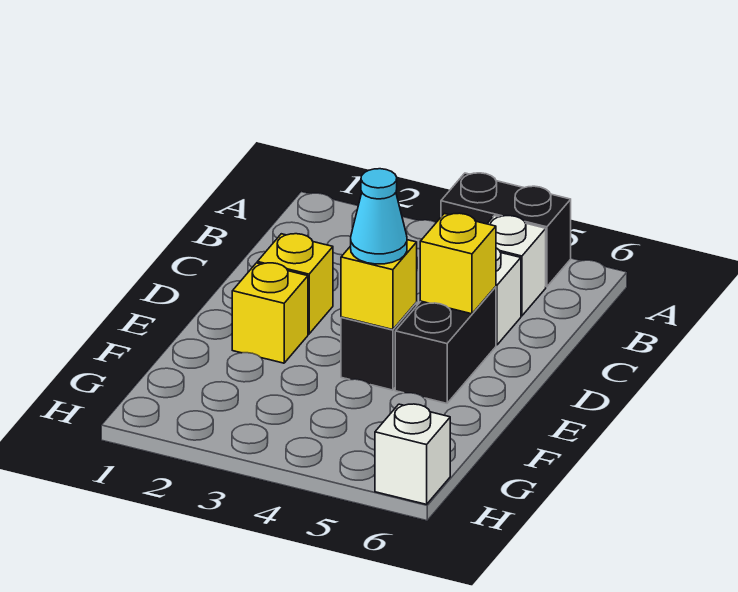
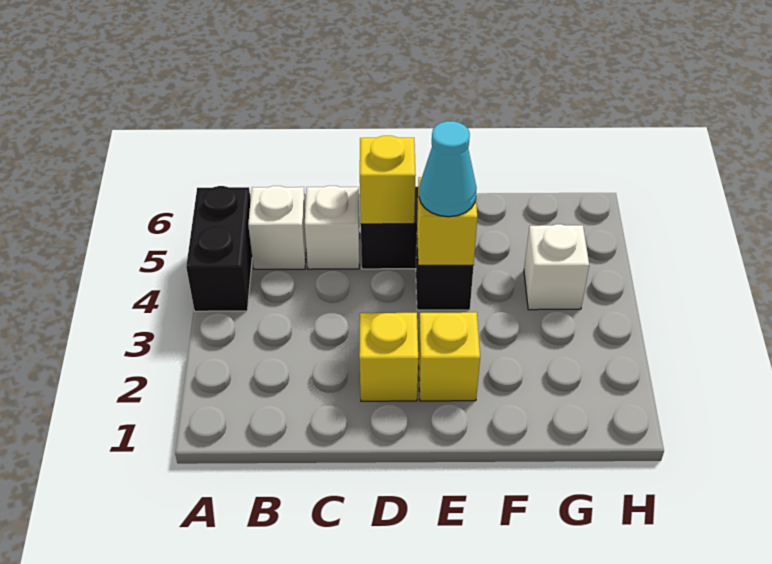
white brick H6 level 1 -> white brick G4 level 1

